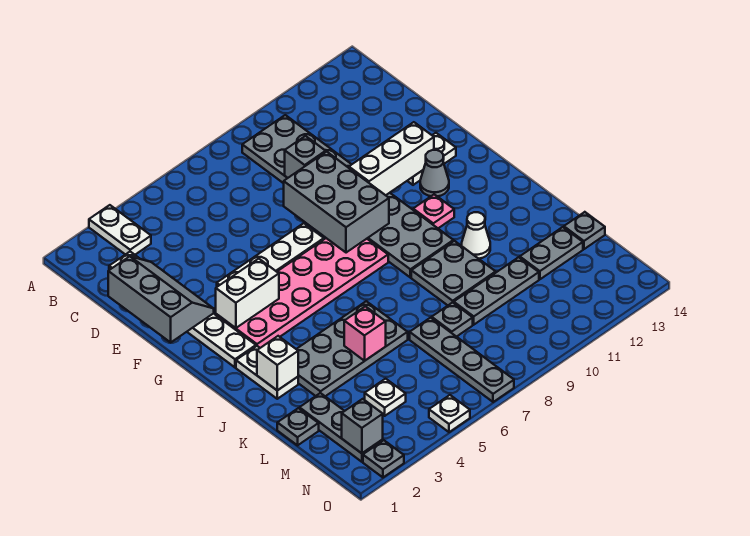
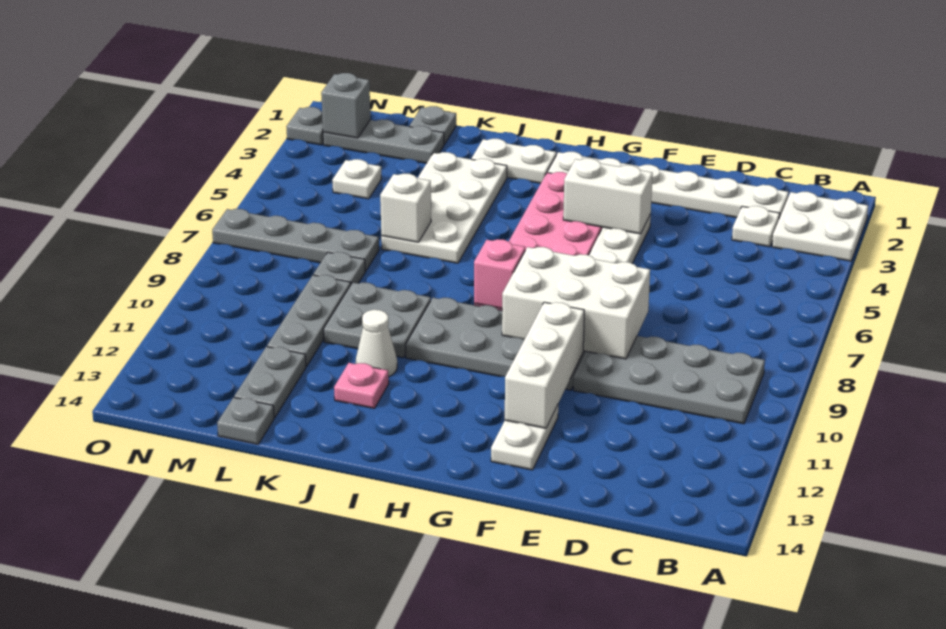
white plate A3:B3 level 1 -> white plate A2:B3 level 1
grey slope D1:F2 level 2 top 1 -> none
grey brick D9 level 2 -> none
grey brick E8:G9 level 2 -> white brick E8:G9 level 2
white brick G3:G4 level 2 -> white brick F4:G4 level 2
grey cone G12 level 1 -> none
pink plate H11 level 1 -> pink plate J12 level 1
white brick J2 level 2 -> white brick K6 level 2
grey plate J3:K6 level 1 -> white plate J3:K6 level 1
pink brick K5 level 2 -> pink brick H8 level 2
white plate O5 level 1 -> white plate C3 level 1

